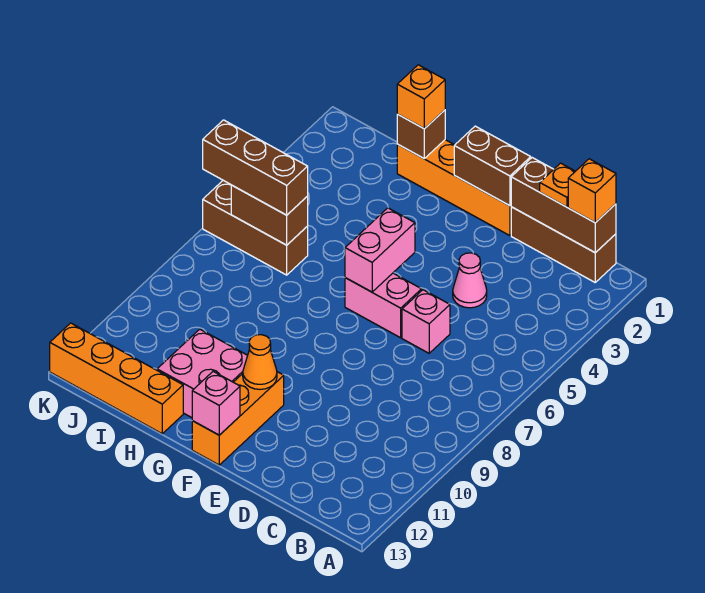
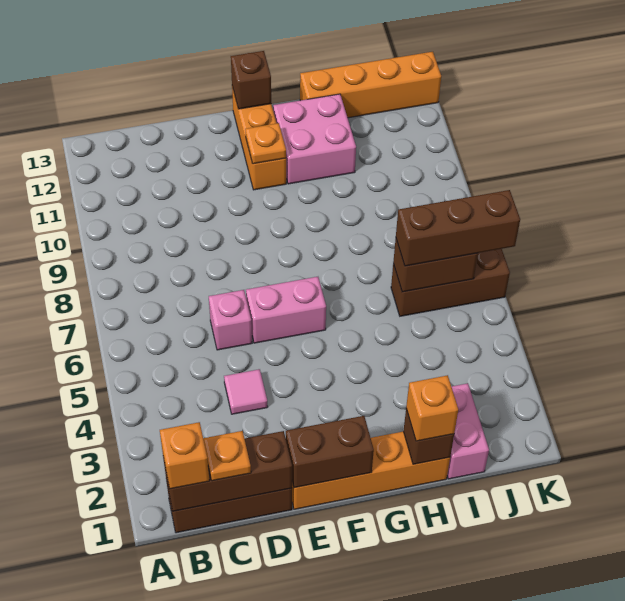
pink cone D4 level 1 -> pink tile D4 level 1
pink brick F5:F6 level 2 -> pink brick I1:I2 level 1
orange cone F11 level 2 -> orange plate F11 level 2
pink brick F13 level 2 -> brown brick F13 level 2

